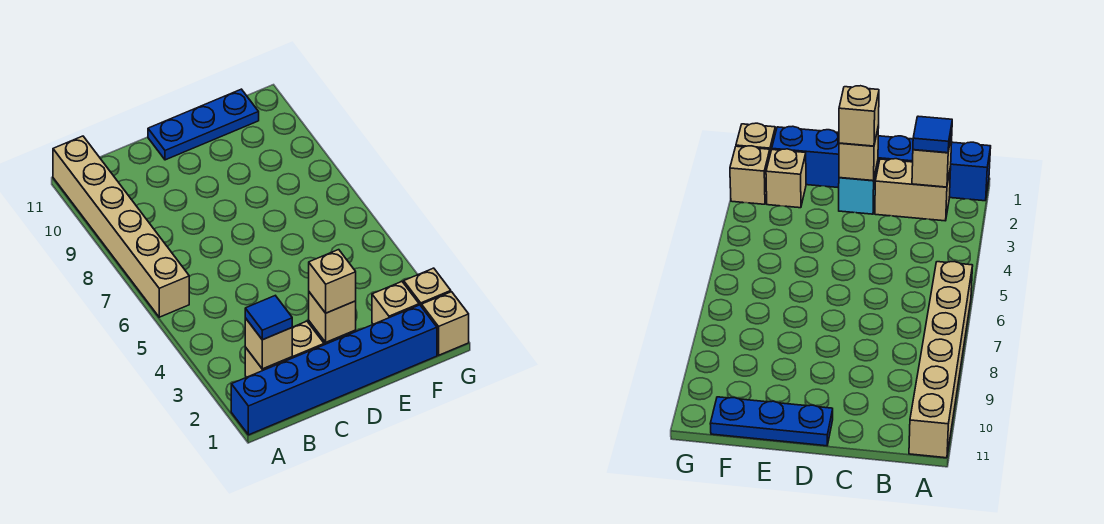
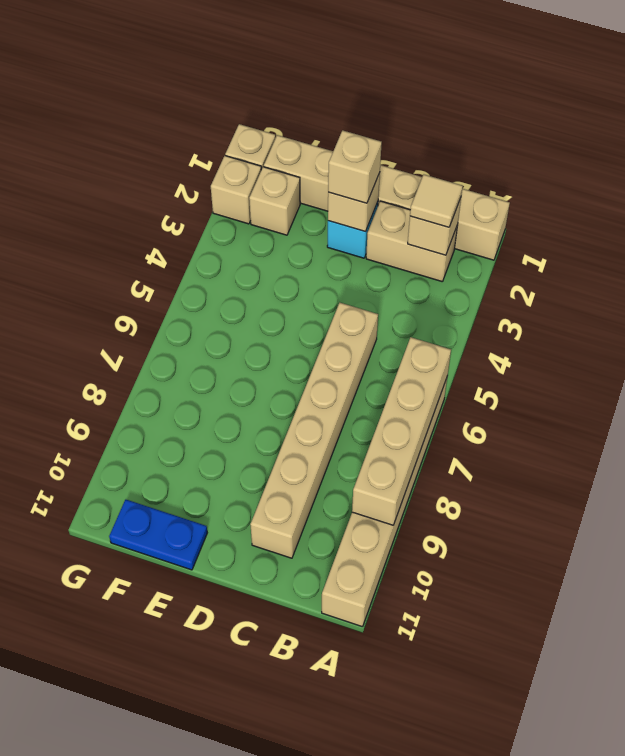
blue brick A1:F1 level 1 -> tan brick A1:F1 level 1
none -> tan brick A6:A9 level 2
blue tile B2 level 3 -> tan tile B2 level 3
none -> tan brick C5:C10 level 1
blue plate D11:F11 level 1 -> blue plate E11:F11 level 1

